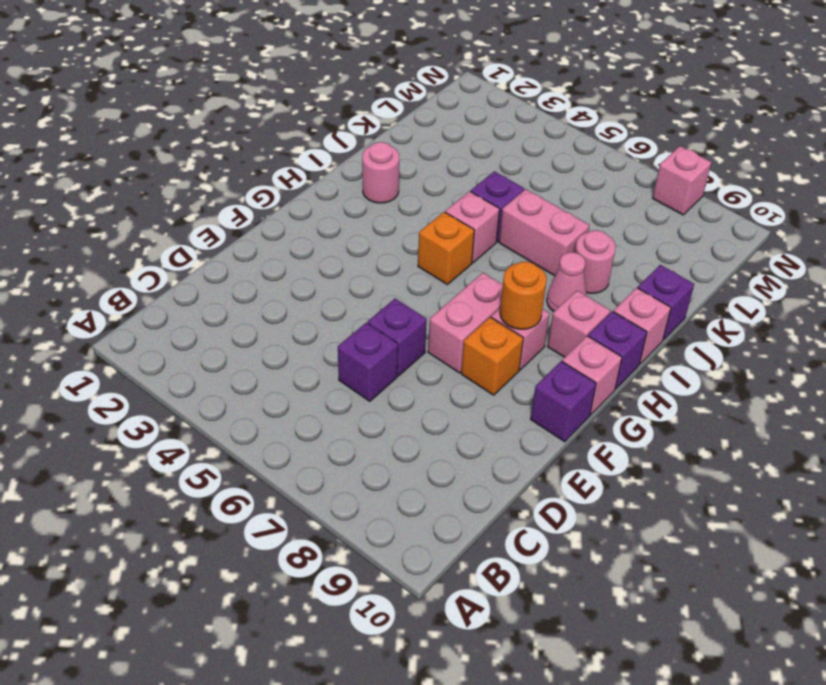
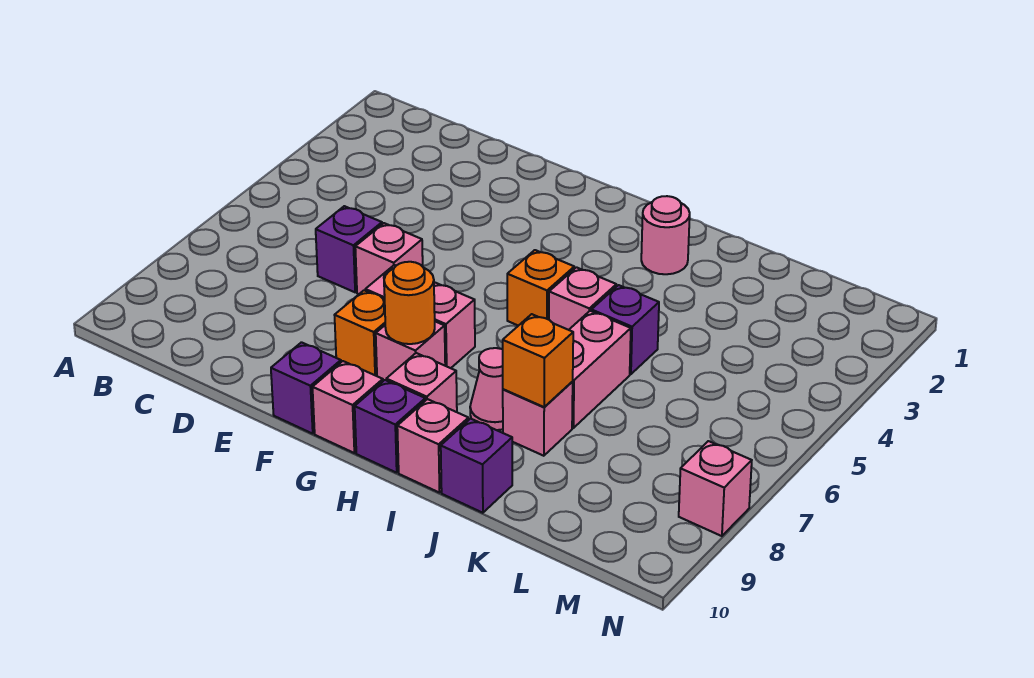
purple brick E6 level 1 -> pink brick E6 level 1
pink round brick J8 level 1 -> pink brick J8 level 1
none -> orange brick J8 level 2

